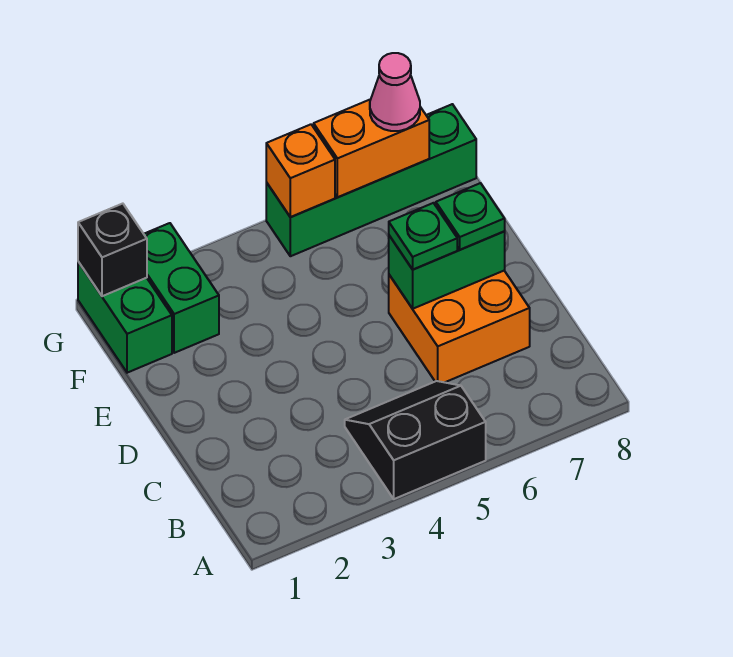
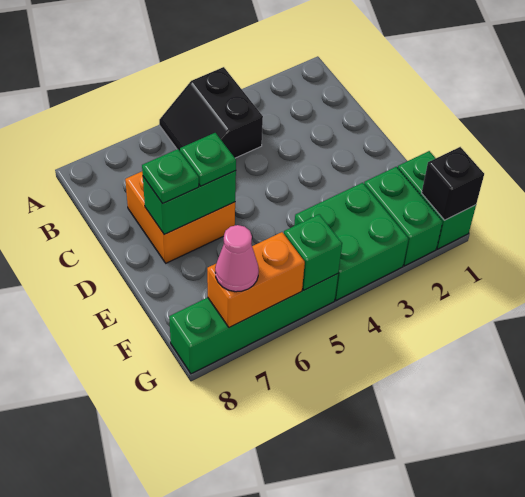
black slope A4:B5 level 1 top A -> black slope A4:B5 level 1 top 4
none -> green brick F3:G4 level 1
orange brick G5 level 2 -> green brick G5 level 2

